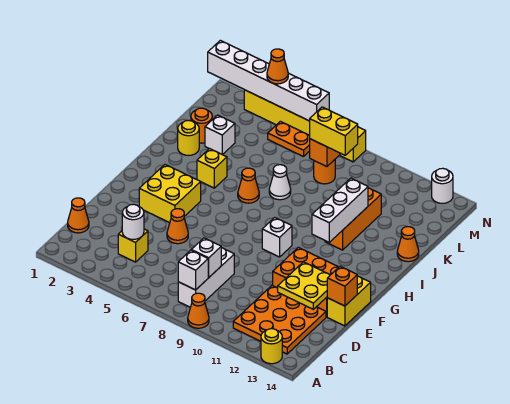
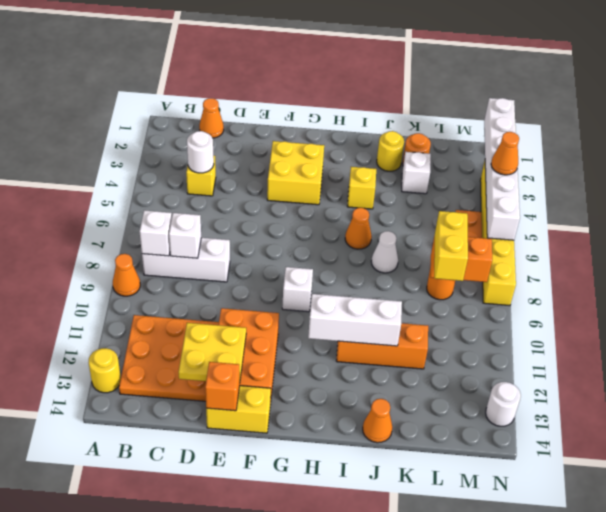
orange cone E5 level 1 -> none

